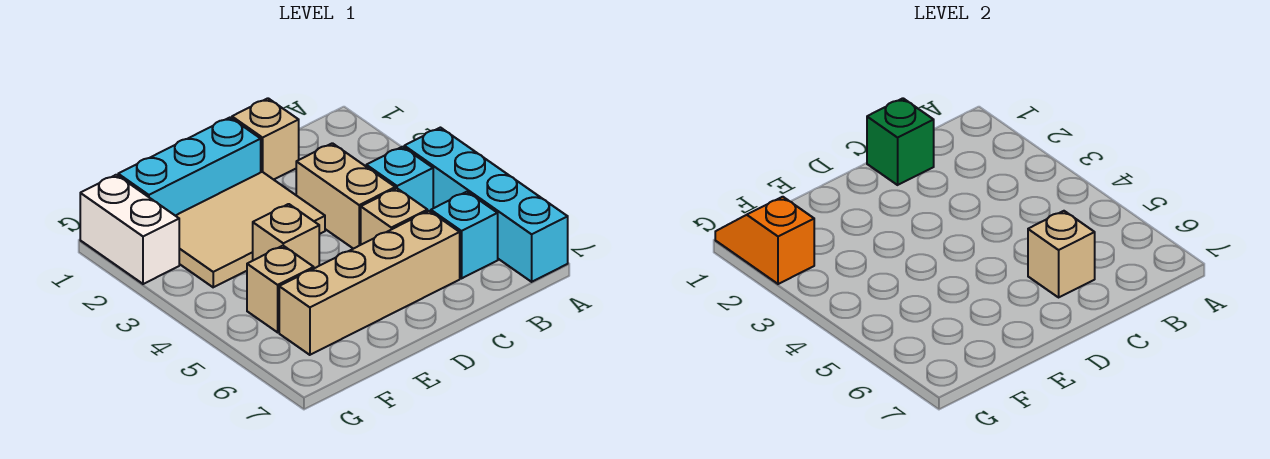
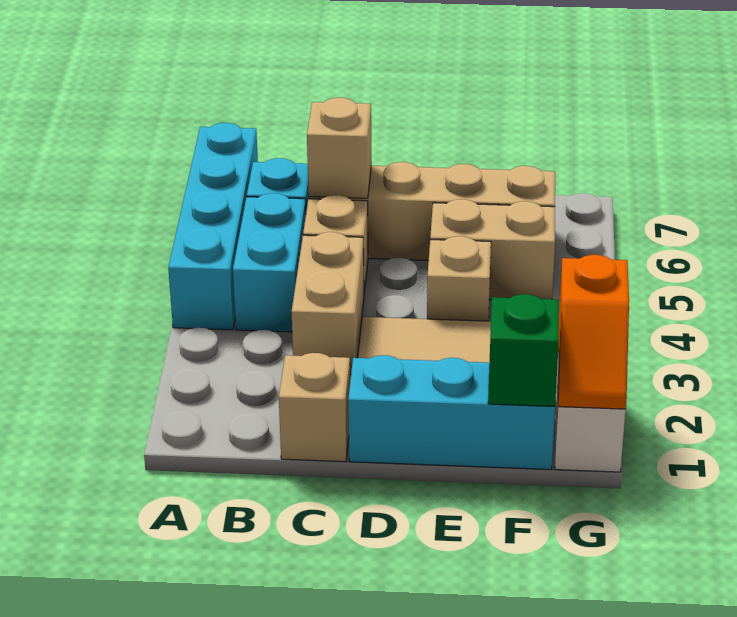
cyan brick B4 level 1 -> cyan brick B4:B5 level 1
green brick C1 level 2 -> green brick F1 level 2
tan brick F5 level 1 -> tan brick E5:F5 level 1

